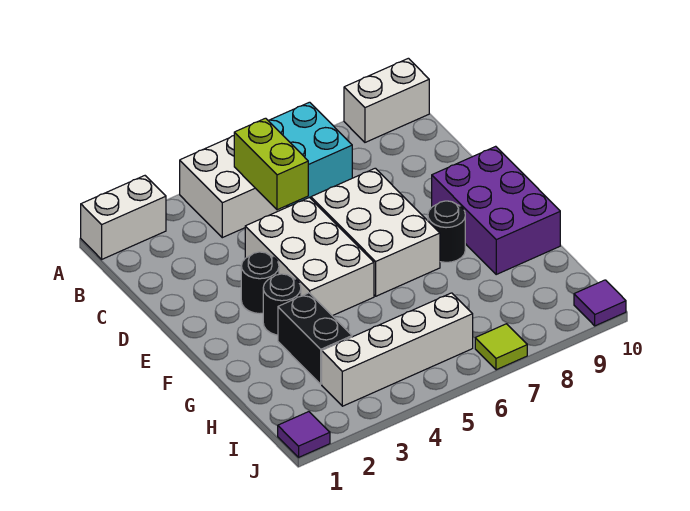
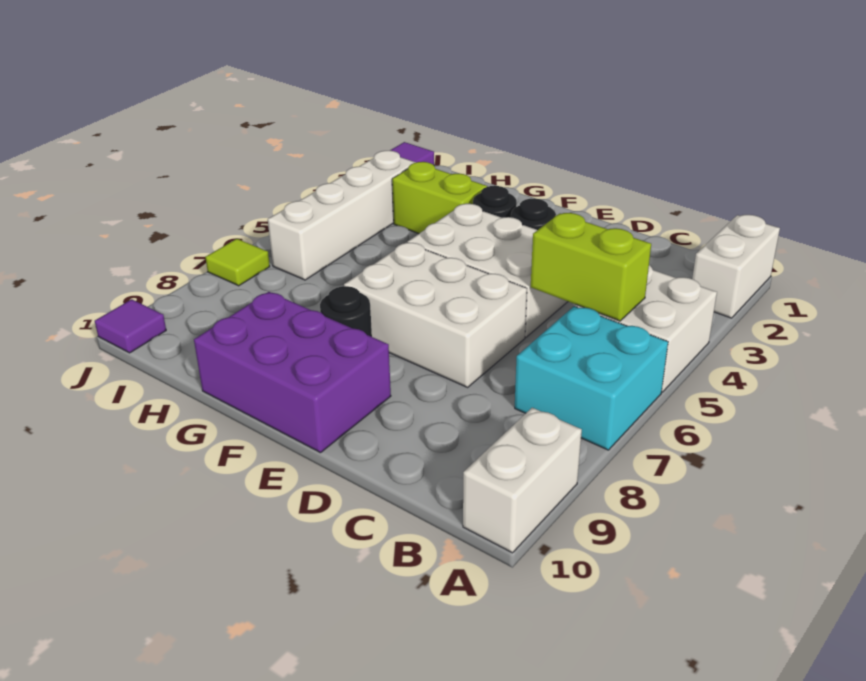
black brick G3:H3 level 1 -> lime brick G3:H3 level 1

